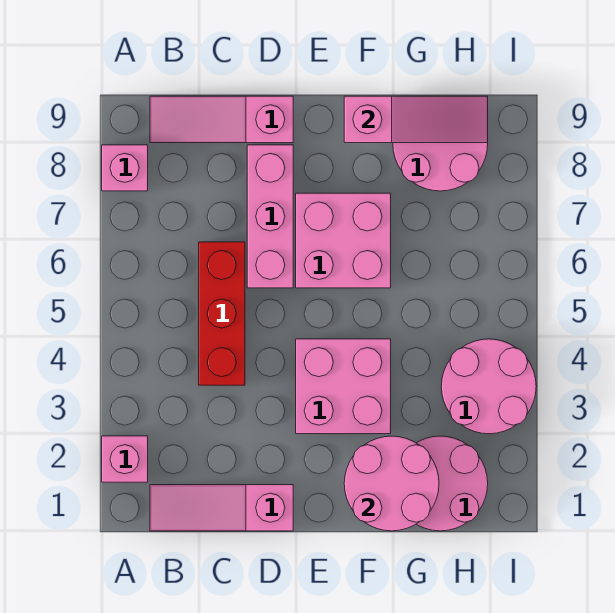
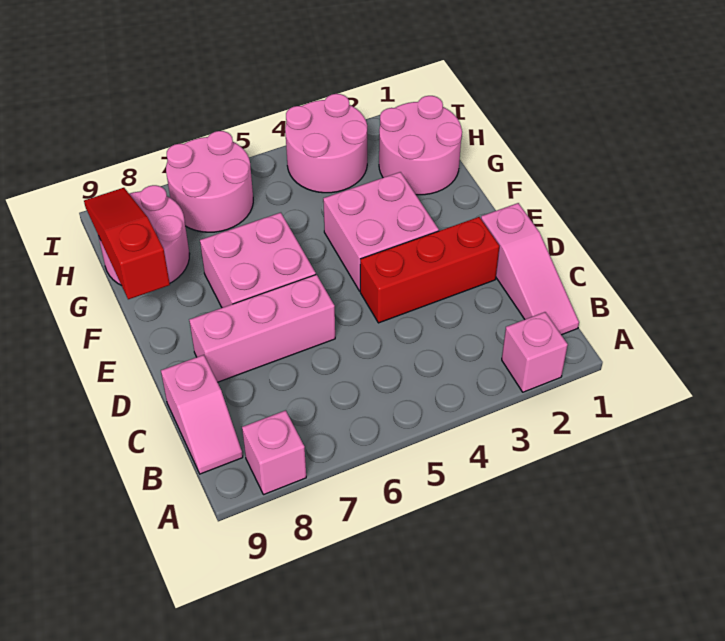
pink slope B9:D9 level 1 top D -> pink slope B9:C9 level 1 top C
red brick C4:C6 level 1 -> red brick D2:D4 level 1
pink round brick F1:G2 level 2 -> pink round brick H6:I7 level 1
pink slope F9:H9 level 2 top F -> red slope F9:H9 level 2 top F

